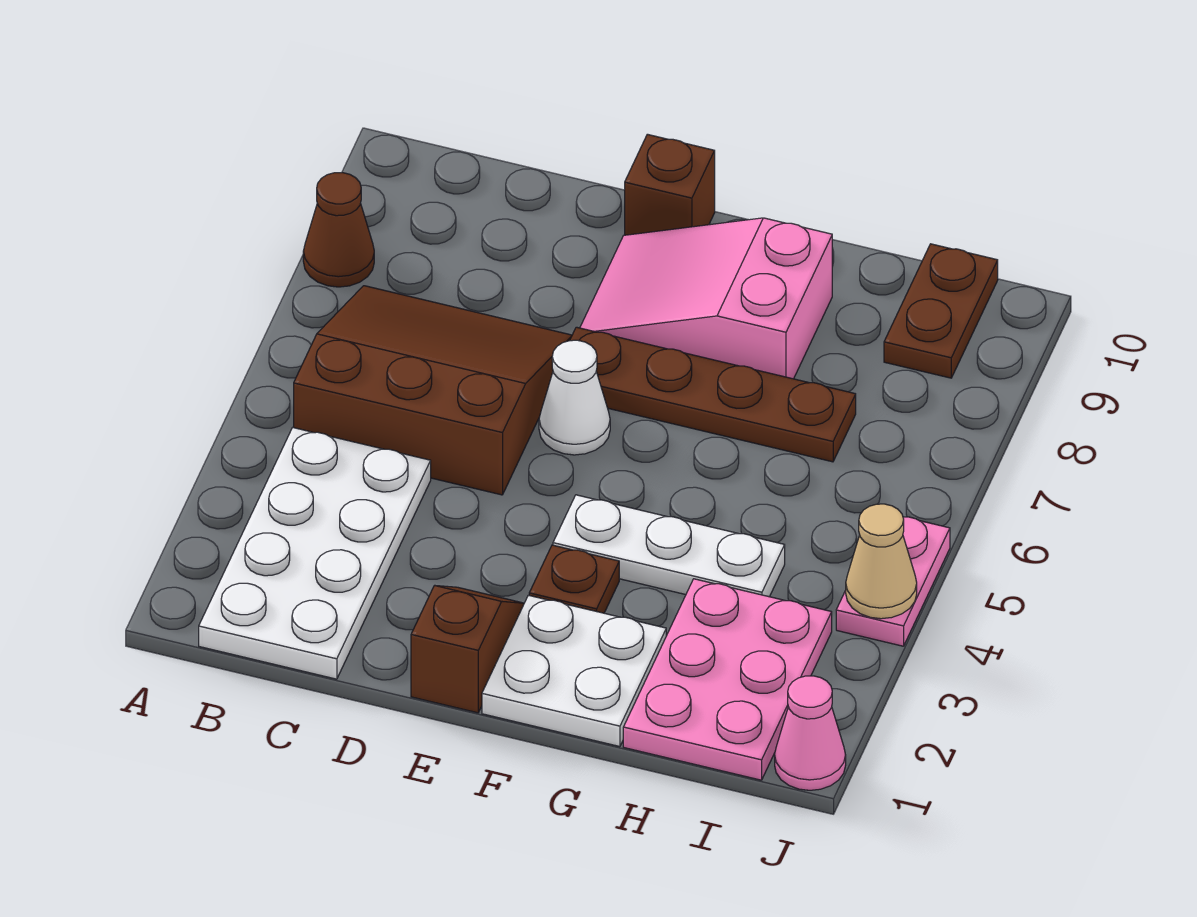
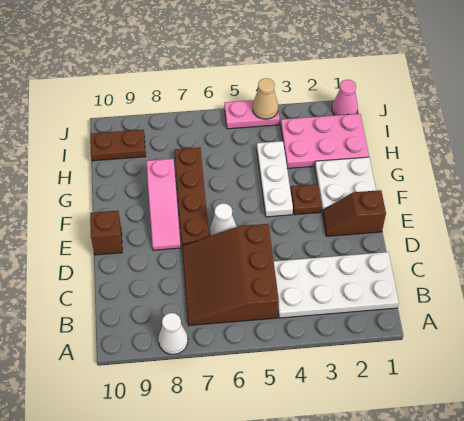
brown cone A8 level 1 -> white cone A8 level 1
pink slope E8:G9 level 1 top G -> pink slope E8:G8 level 1 top G

